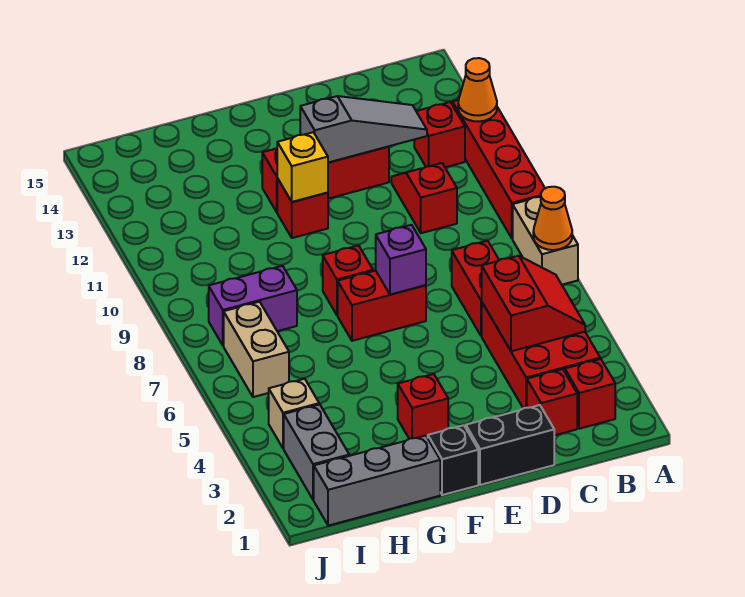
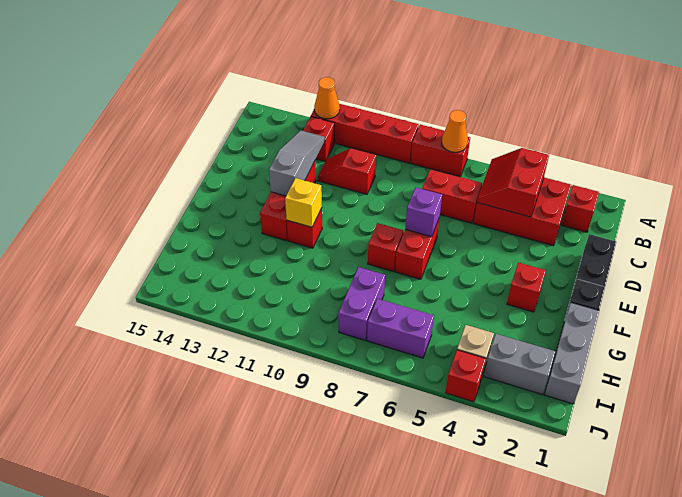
tan brick A7:A8 level 1 -> red brick A7:A8 level 1
red slope B4:C5 level 2 top C -> red slope B4:C5 level 2 top 4
red brick C2 level 1 -> red brick J4 level 1
tan brick I6:I7 level 1 -> purple brick I6:I7 level 1

